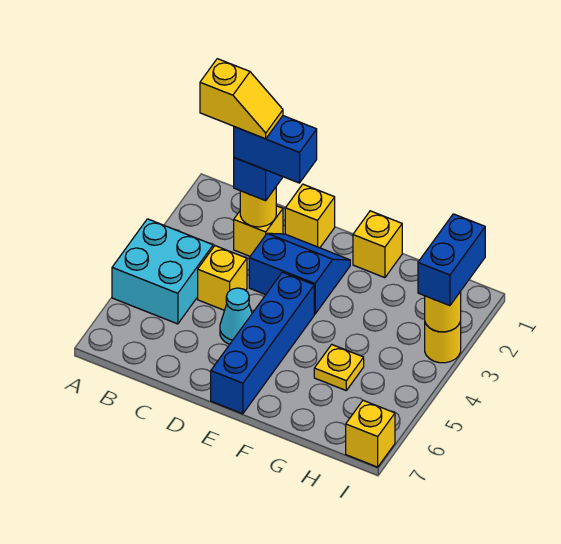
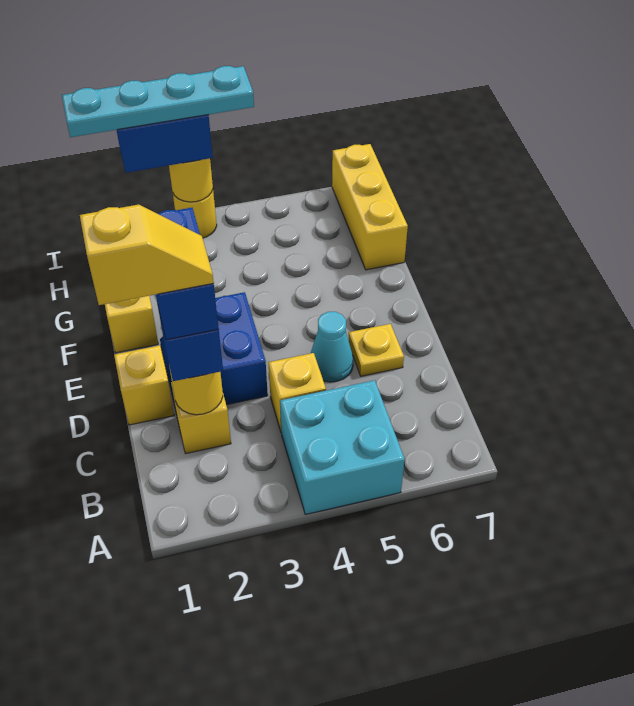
yellow slope B2:C2 level 5 top B -> yellow slope C1:C2 level 5 top 1
blue brick E4:E7 level 1 -> none
yellow plate G5 level 1 -> yellow plate D6 level 1
none -> cyan plate I1:I4 level 4
yellow brick I7 level 1 -> yellow brick G7:I7 level 1

